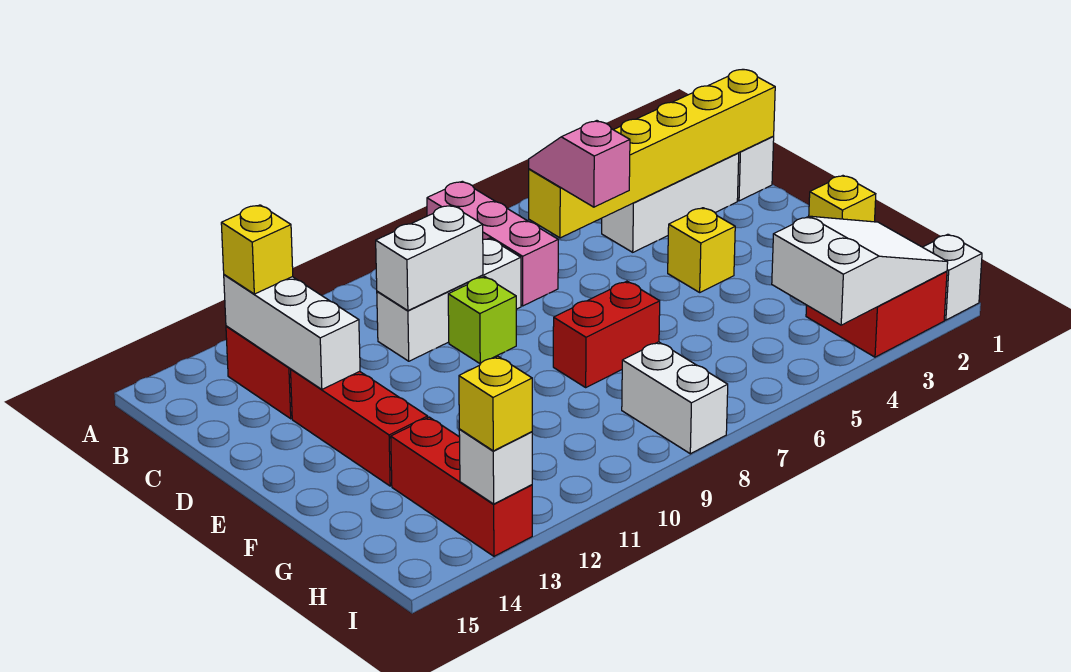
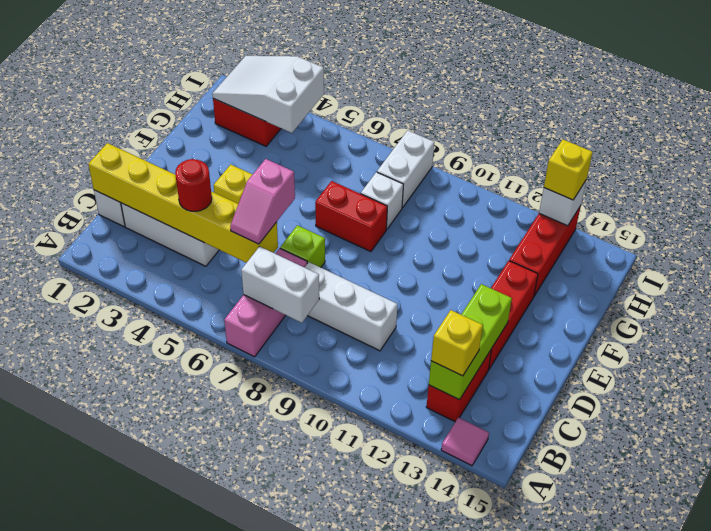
none -> pink tile A14 level 1
white brick B13:D13 level 2 -> lime brick B13:D13 level 2
none -> red round brick C4 level 3
white brick C9:C10 level 2 -> white brick B7:B8 level 2
lime brick D9 level 1 -> lime brick D7 level 1
yellow brick F1 level 1 -> none
white brick I1 level 1 -> white brick G8 level 1

